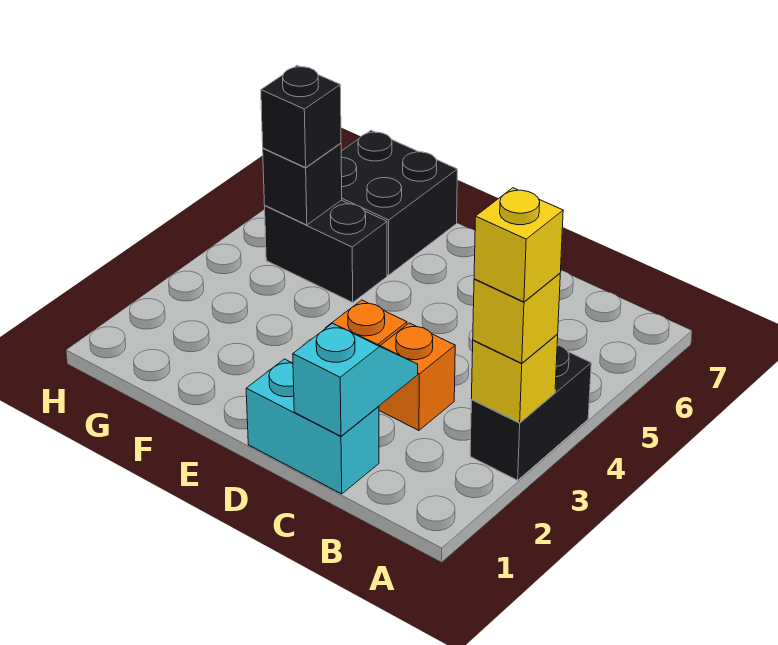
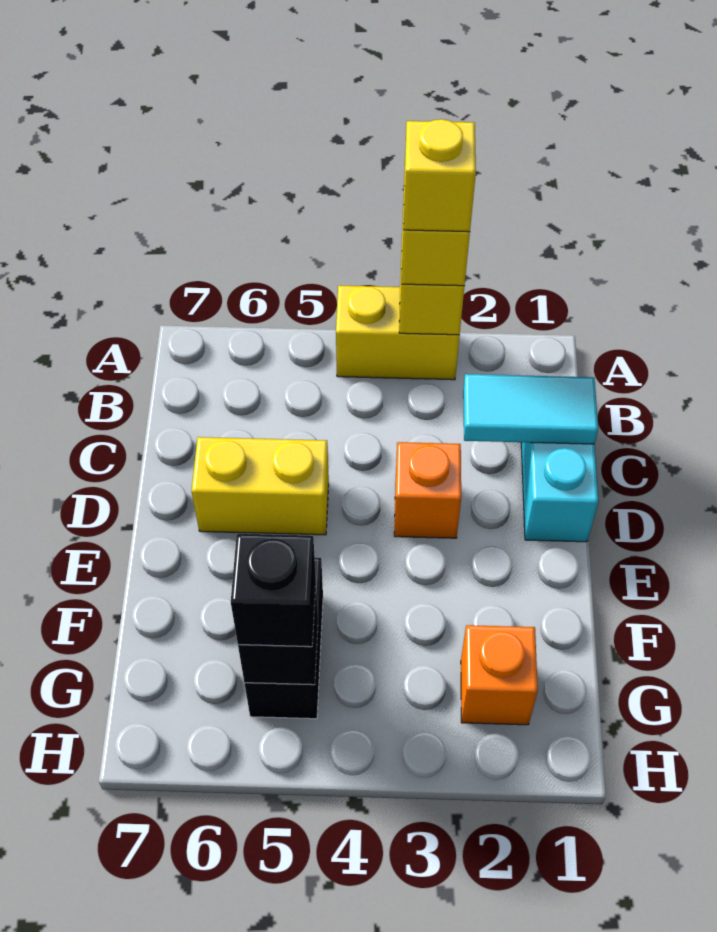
black brick A3:A4 level 1 -> yellow brick A3:A4 level 1
cyan slope C1:C2 level 2 top 1 -> cyan tile C1:C2 level 2
orange brick C3 level 1 -> orange brick G2 level 1
none -> yellow brick D5:D6 level 1
black brick F6:G7 level 1 -> none

